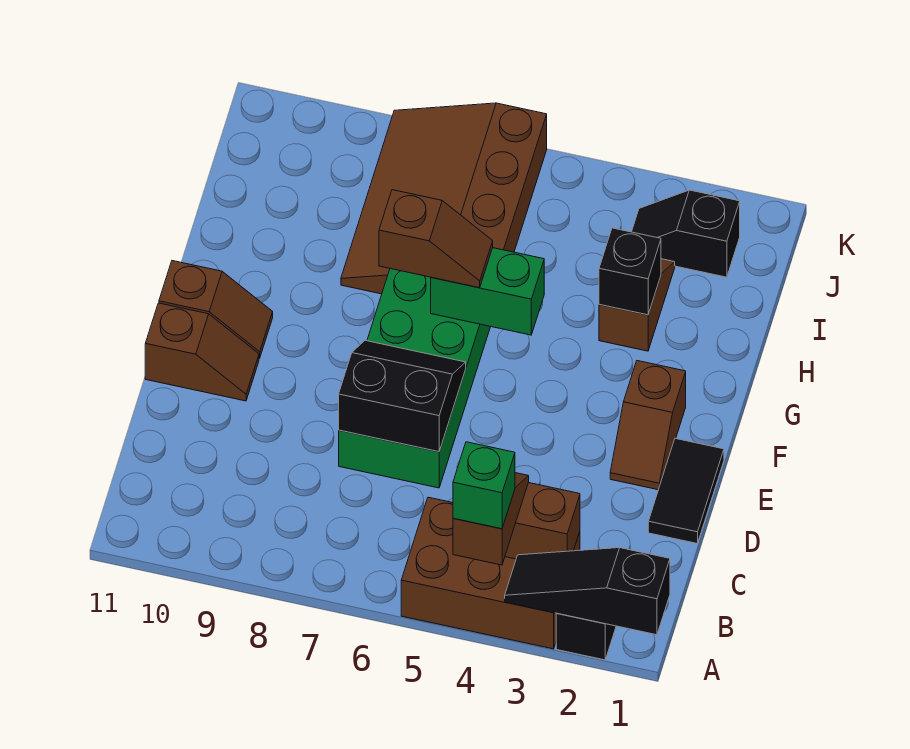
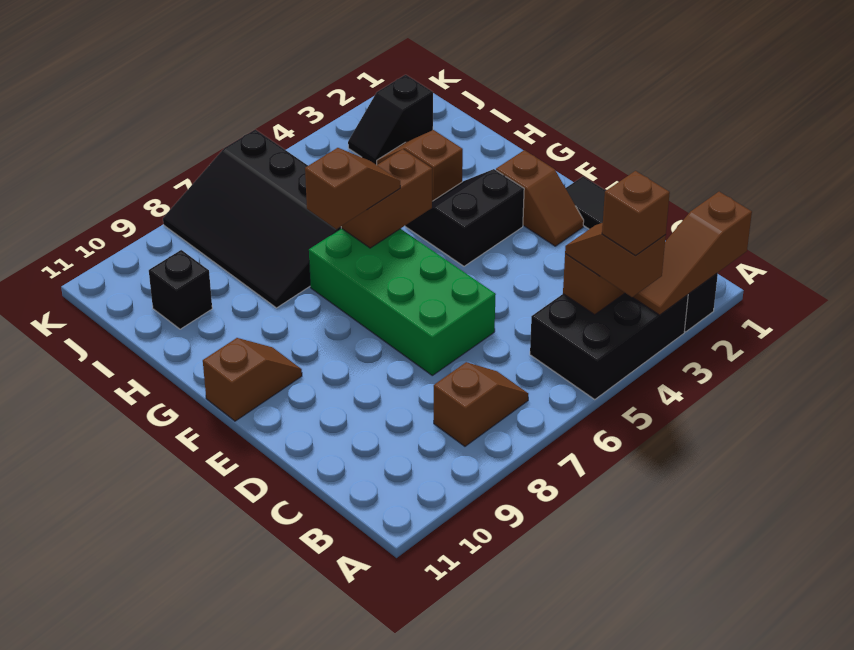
black slope A1:A3 level 2 top 1 -> brown slope A1:A3 level 2 top 1
brown brick A3:B5 level 1 -> black brick A3:B5 level 1
green brick A4 level 4 -> brown brick A4 level 4
black slope D6:E7 level 2 top D -> black slope F3:G4 level 1 top F
brown slope E10:E11 level 1 top 11 -> brown slope B7:B8 level 1 top 8
green brick G5:G6 level 2 -> brown brick G5:G6 level 2
black brick H3 level 2 -> black brick I10 level 1
brown slope H6:K8 level 1 top 6 -> black slope H6:K8 level 1 top 6

